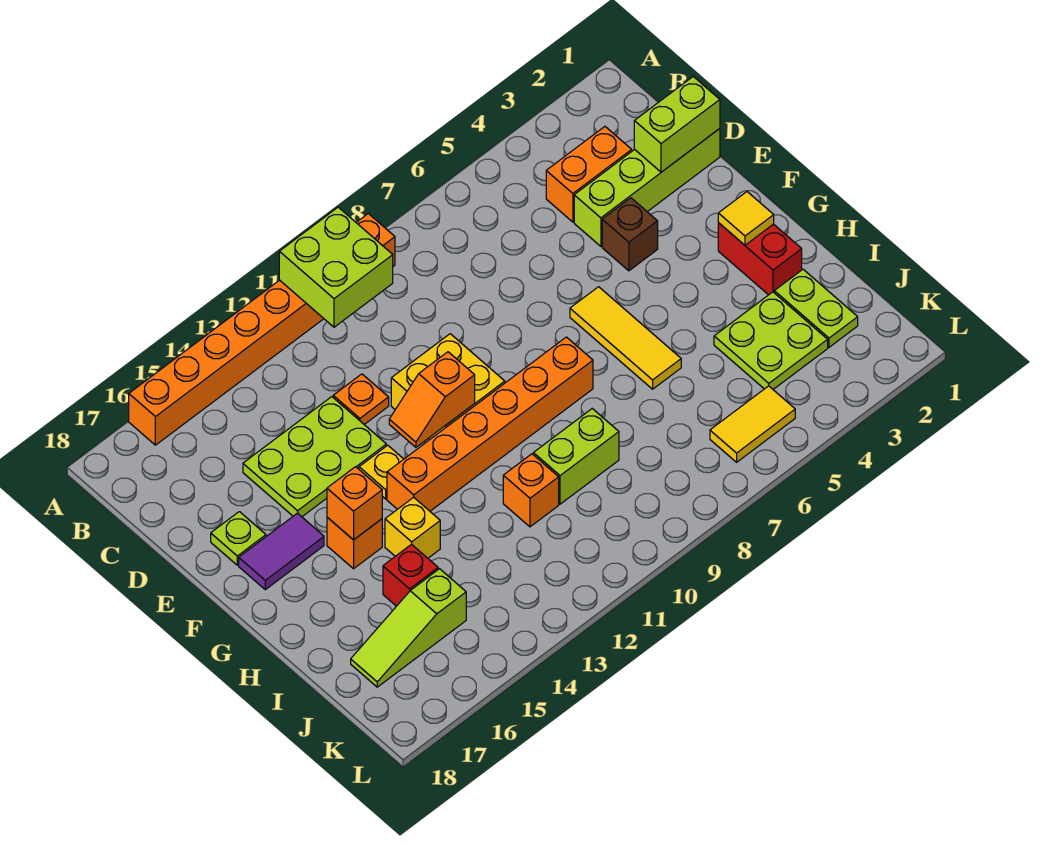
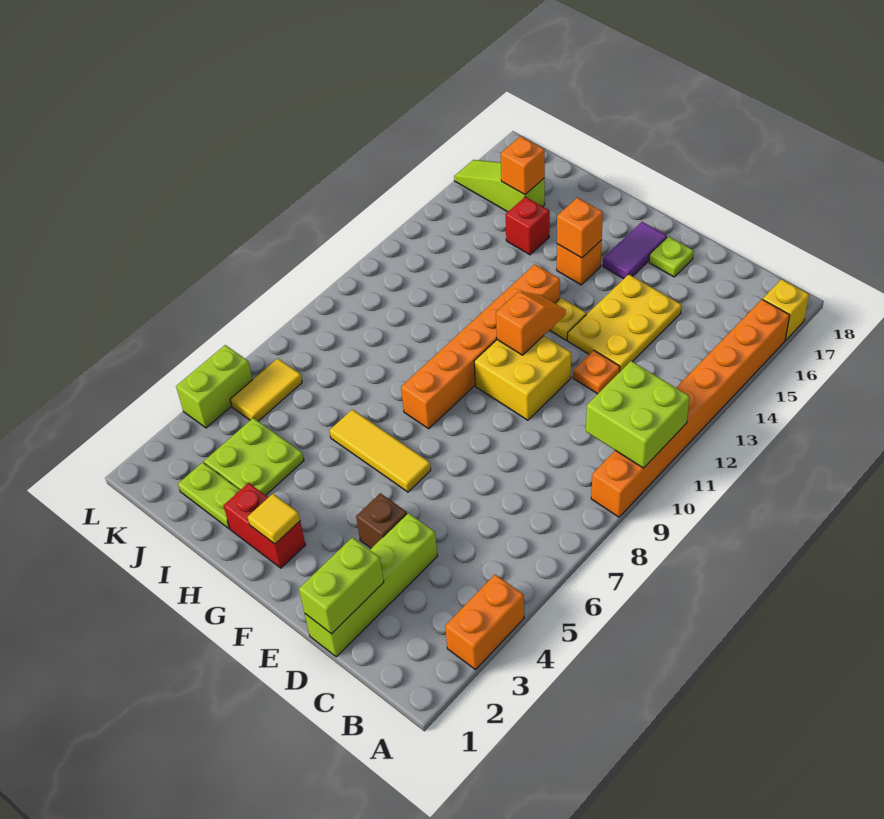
orange brick C3:C4 level 1 -> orange brick A3:A4 level 1
lime plate D13:E15 level 1 -> yellow plate D13:E15 level 1
yellow brick H14 level 1 -> yellow brick A17 level 1
lime brick I9:I10 level 1 -> lime brick L4:L5 level 1
orange brick I11 level 1 -> orange brick J16 level 2
lime slope J15:J17 level 1 top 15 -> lime slope J16:L16 level 1 top J

